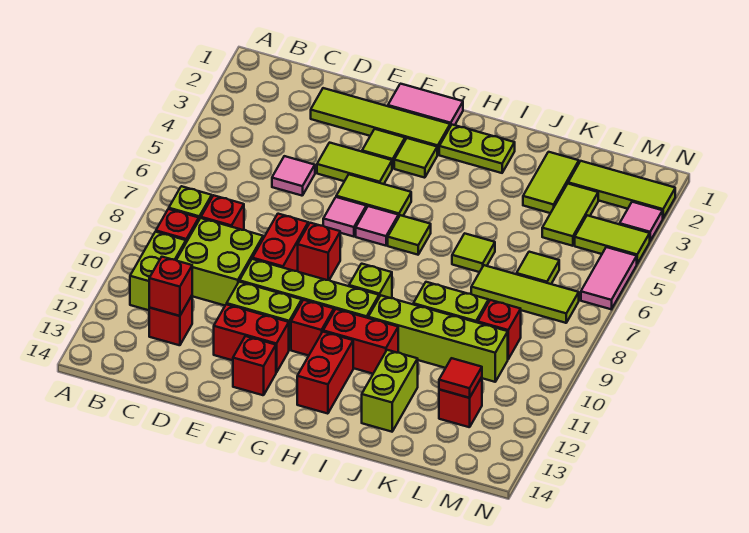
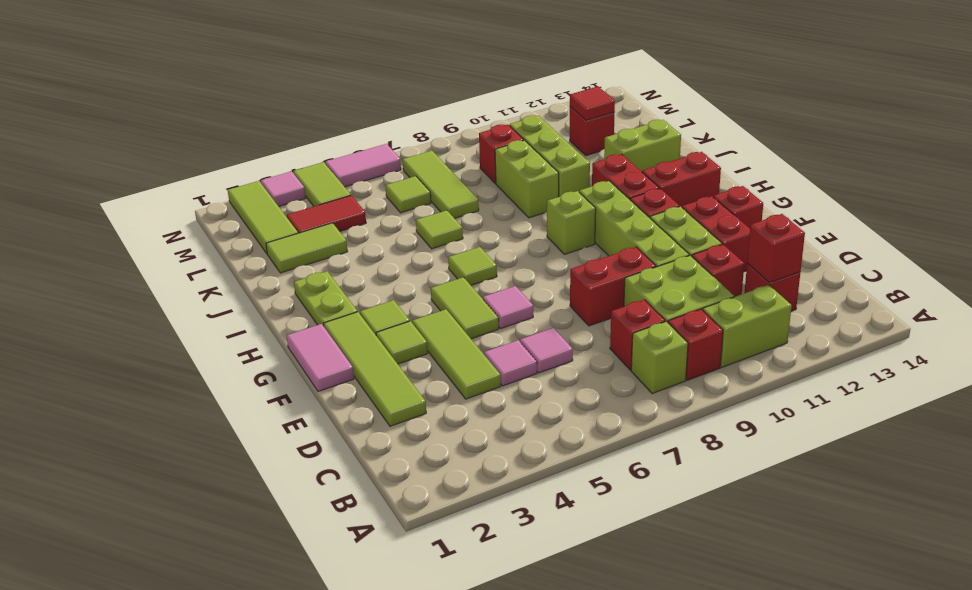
lime tile E4:F4 level 1 -> lime tile D4:F4 level 1
red brick F8 level 1 -> red brick D11 level 1
pink tile G6 level 1 -> pink tile D6 level 1
lime brick I10:L10 level 1 -> lime brick J10:L10 level 1
lime tile L3:L4 level 1 -> red tile L3:L4 level 1

